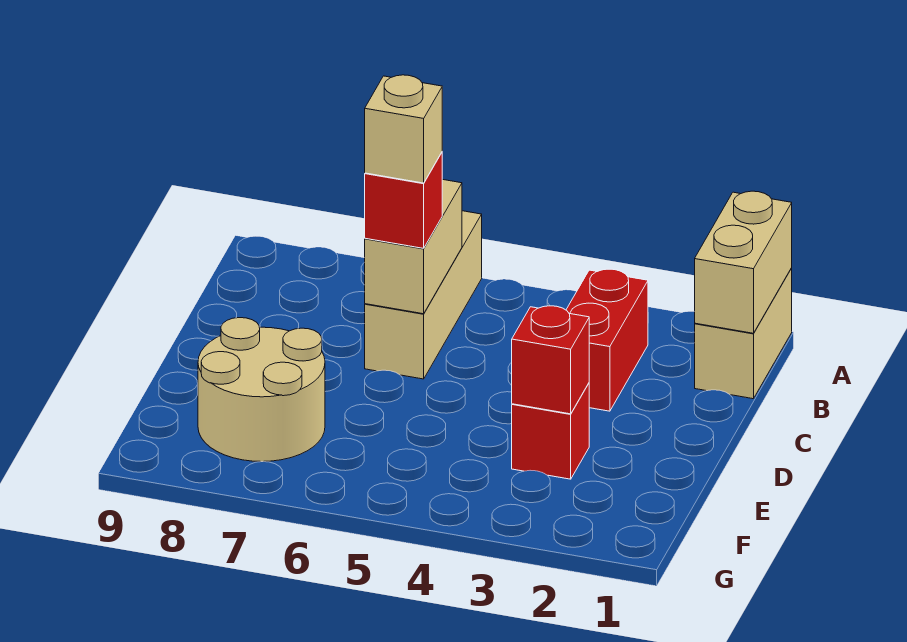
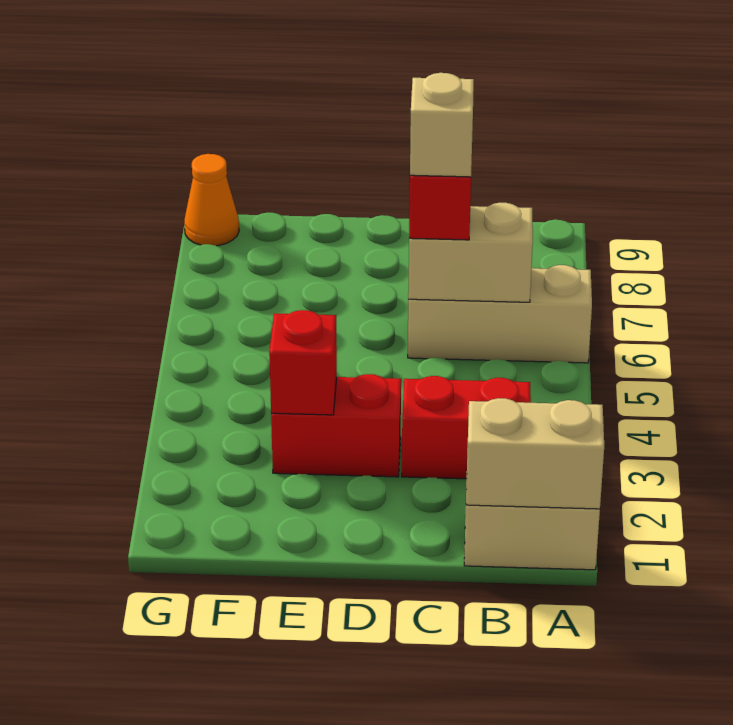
red brick E3 level 1 -> red brick D3:E3 level 1
tan round brick E7:F8 level 1 -> none
none -> orange cone G9 level 1

